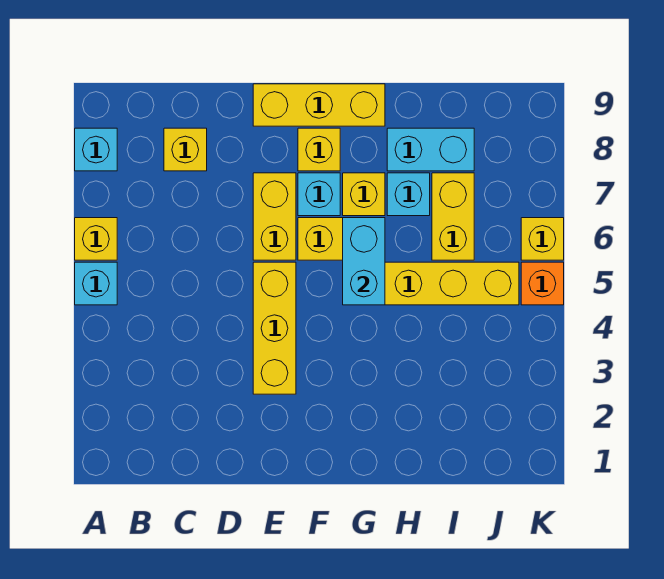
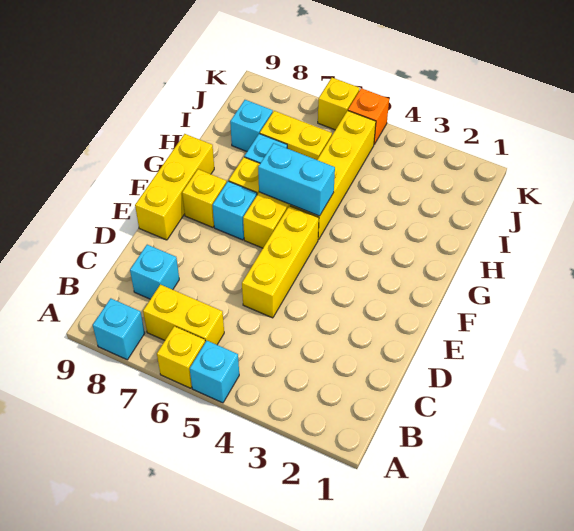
yellow brick C8 level 1 -> cyan brick C8 level 1
yellow brick E3:E5 level 1 -> yellow brick D5:F5 level 1
yellow brick E6:E7 level 1 -> yellow brick B6:B7 level 1
cyan brick H8:I8 level 1 -> cyan brick I8 level 1

